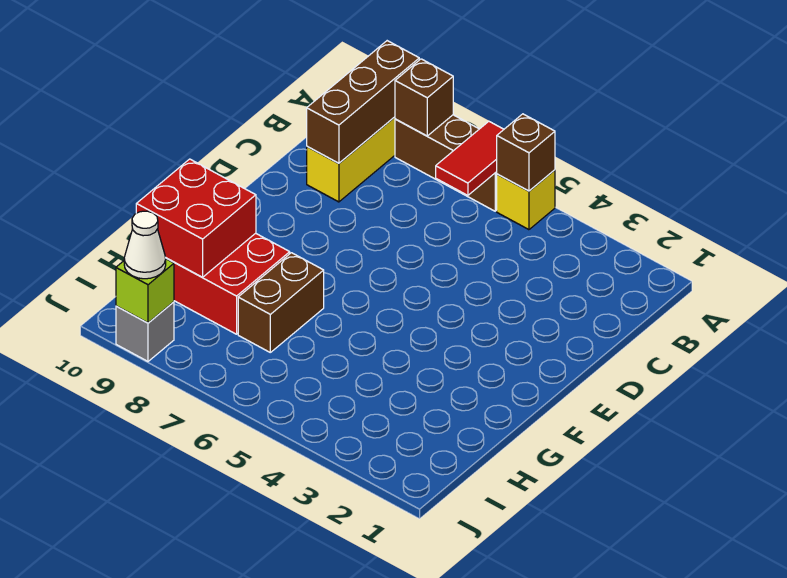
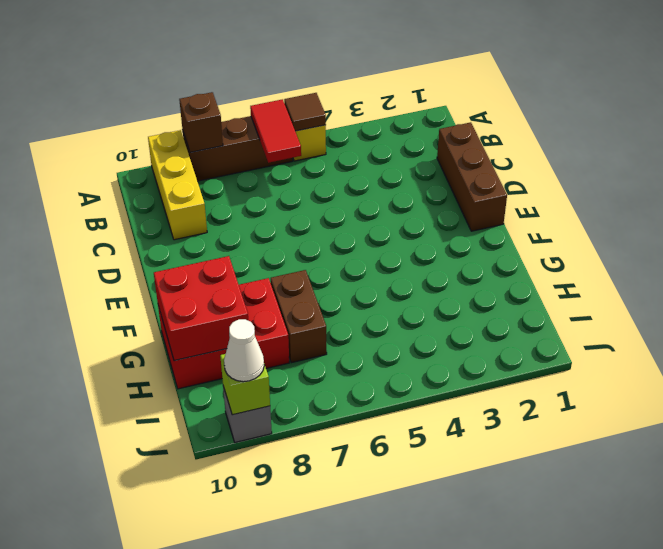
brown brick A5 level 2 -> brown tile A5 level 2
brown brick A9:C9 level 2 -> brown brick C1:E1 level 1

